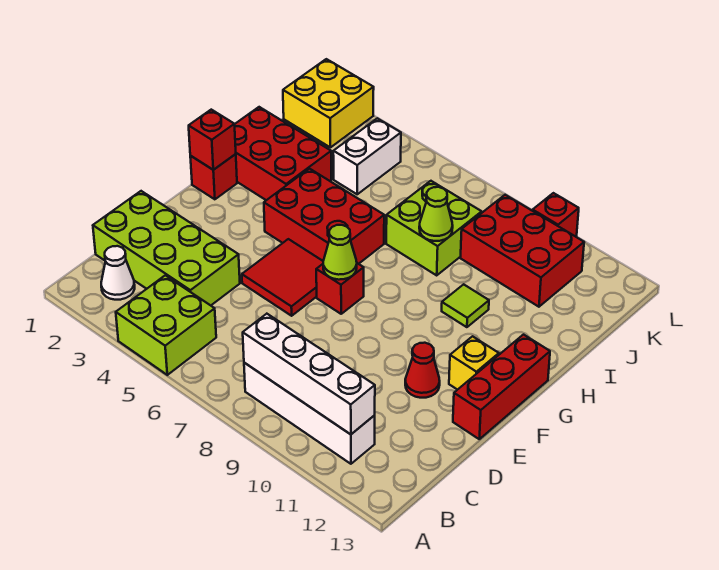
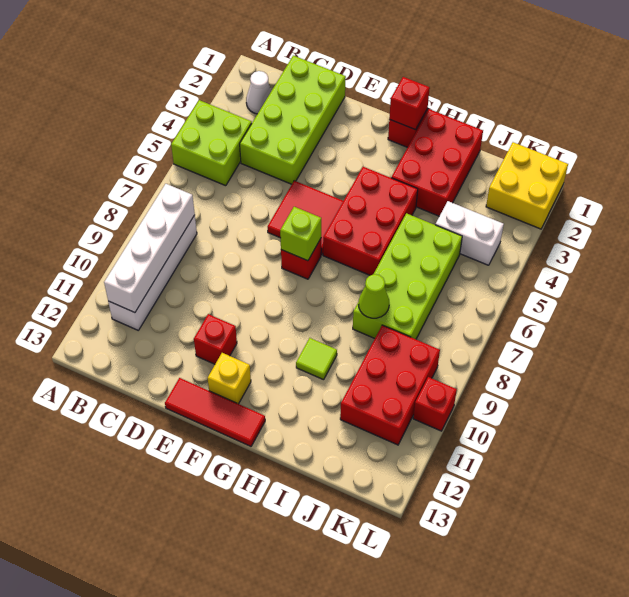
red cone E11 level 1 -> red brick E11 level 1
red brick E13:G13 level 1 -> red tile E13:G13 level 1
lime cone F7 level 2 -> lime brick F7 level 2
lime brick I7:J8 level 1 -> lime brick I5:J8 level 1

